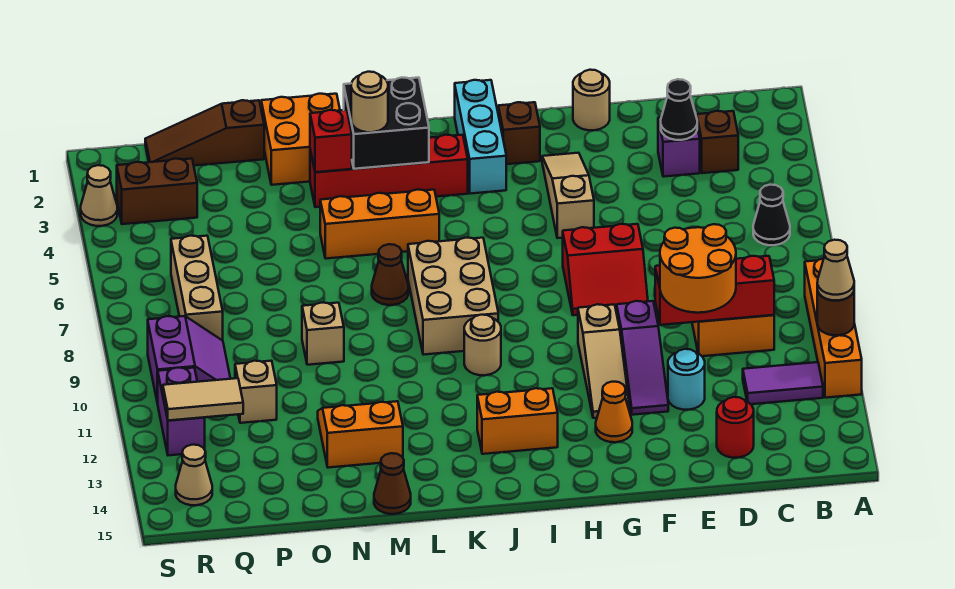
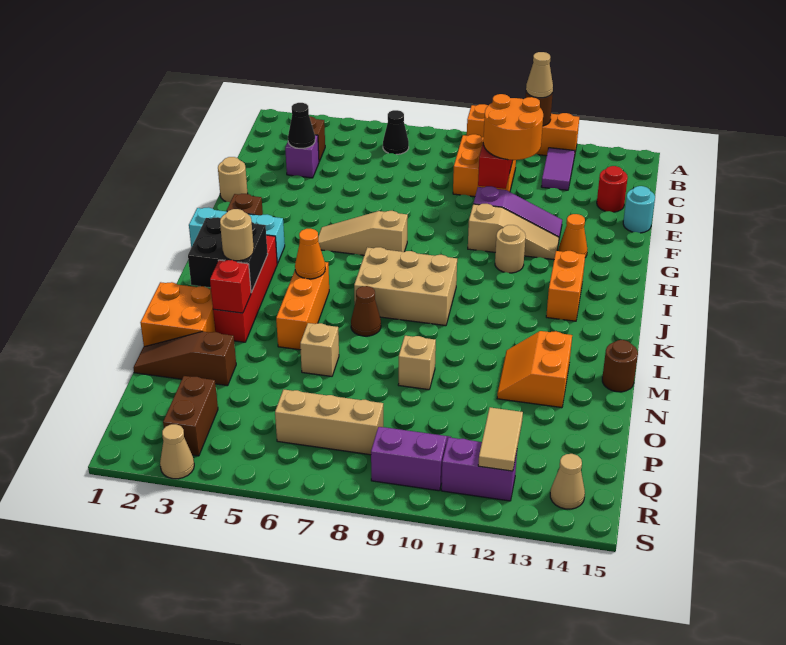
cyan round brick E12 level 1 -> cyan round brick E15 level 1
red slope F7:G8 level 1 top 7 -> none
tan slope G3:G5 level 1 top 5 -> tan slope H5:H7 level 1 top 7
tan round brick J10 level 1 -> tan round brick H11 level 1
none -> orange cone K5 level 2
brown cone M15 level 1 -> brown round brick M15 level 1
brown slope O1:Q1 level 1 top O -> brown slope O1:O3 level 1 top 3
tan brick P11 level 1 -> tan brick N6 level 1

